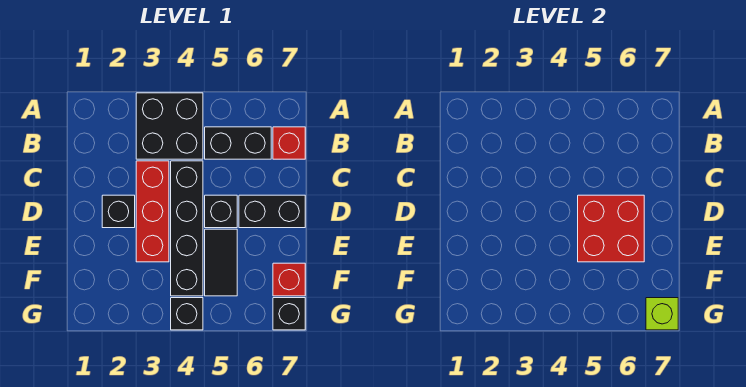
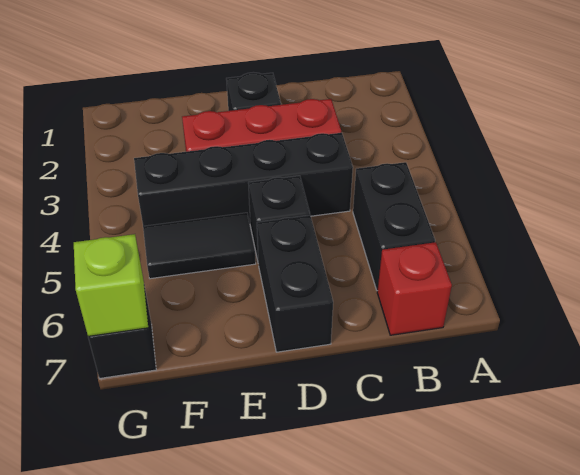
black brick A3:B4 level 1 -> none
red brick D5:E6 level 2 -> none
red brick F7 level 1 -> none
black brick G4 level 1 -> none

